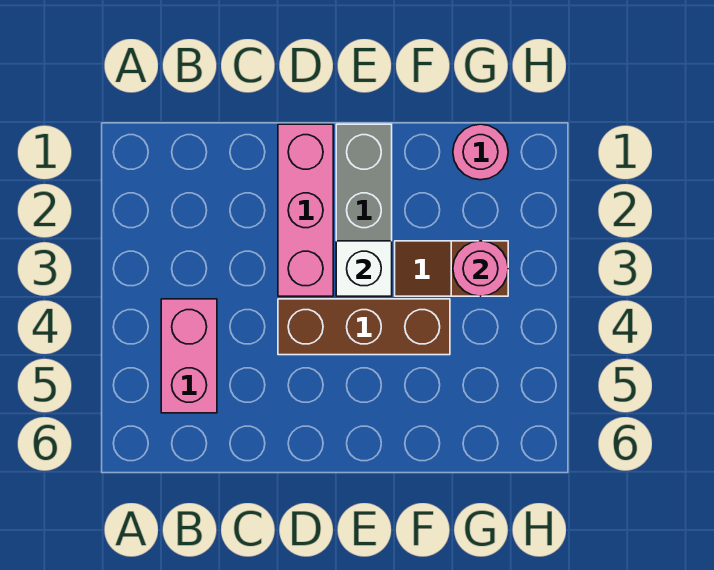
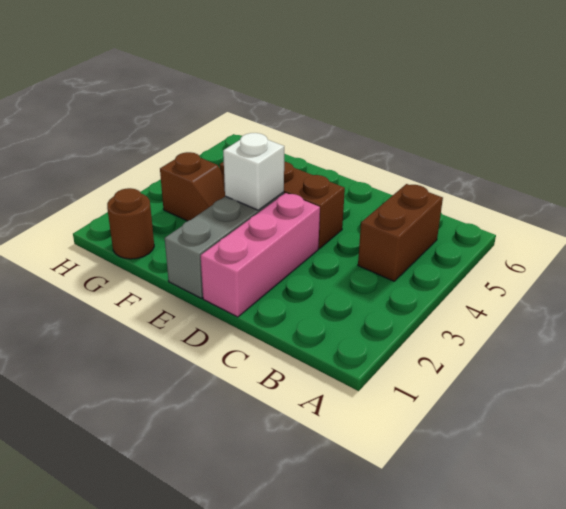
pink brick B4:B5 level 1 -> brown brick B4:B5 level 1
pink round brick G1 level 1 -> brown round brick G1 level 1
pink round brick G3 level 2 -> none

